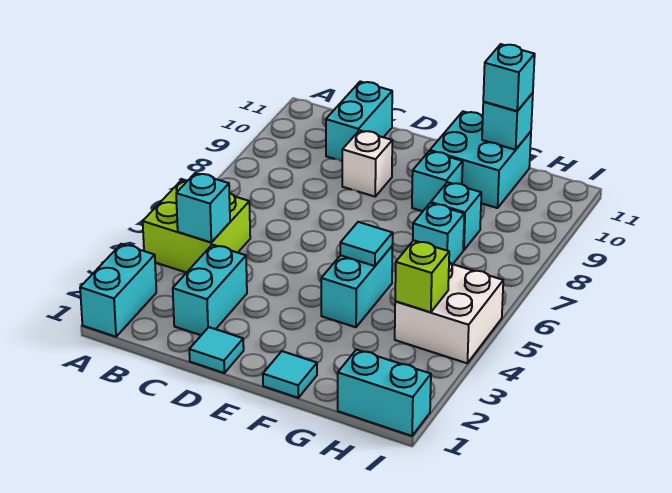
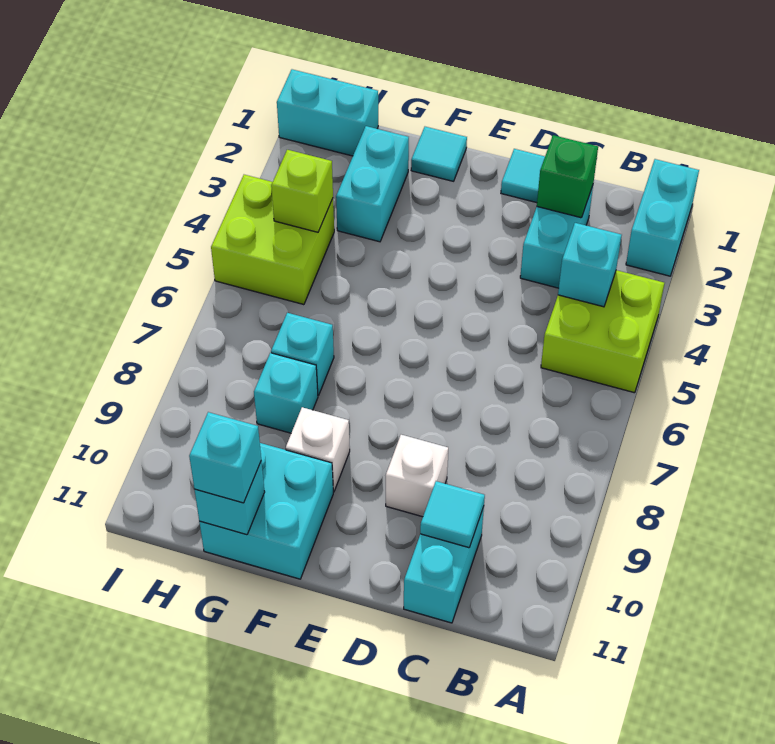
none -> green brick C2 level 2
cyan brick F4:F5 level 1 -> cyan brick G2:G3 level 1
cyan tile F5 level 2 -> cyan tile C10 level 2
cyan brick F9 level 1 -> white brick F9 level 1
white brick H4:I5 level 1 -> lime brick H4:I5 level 1

